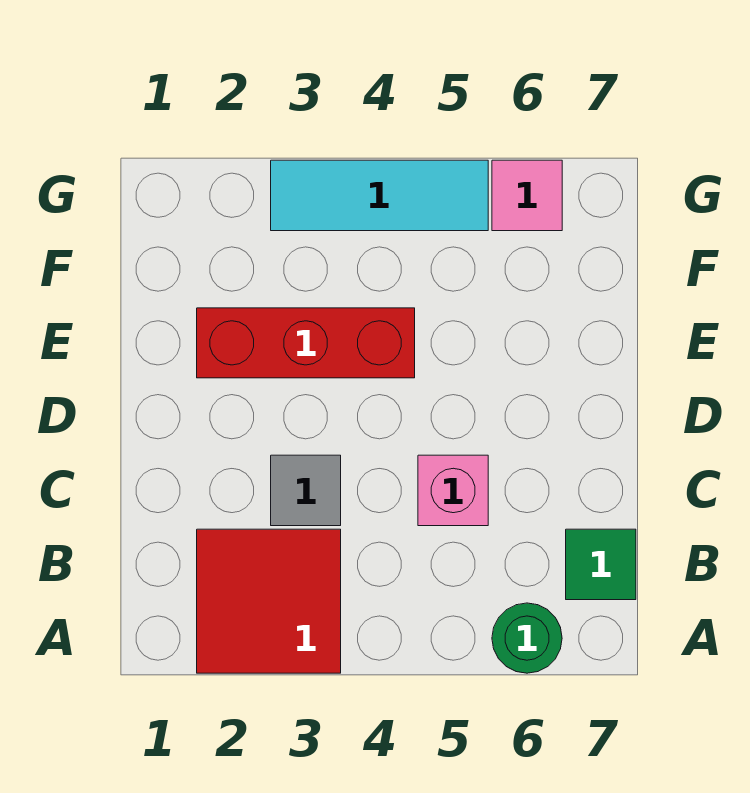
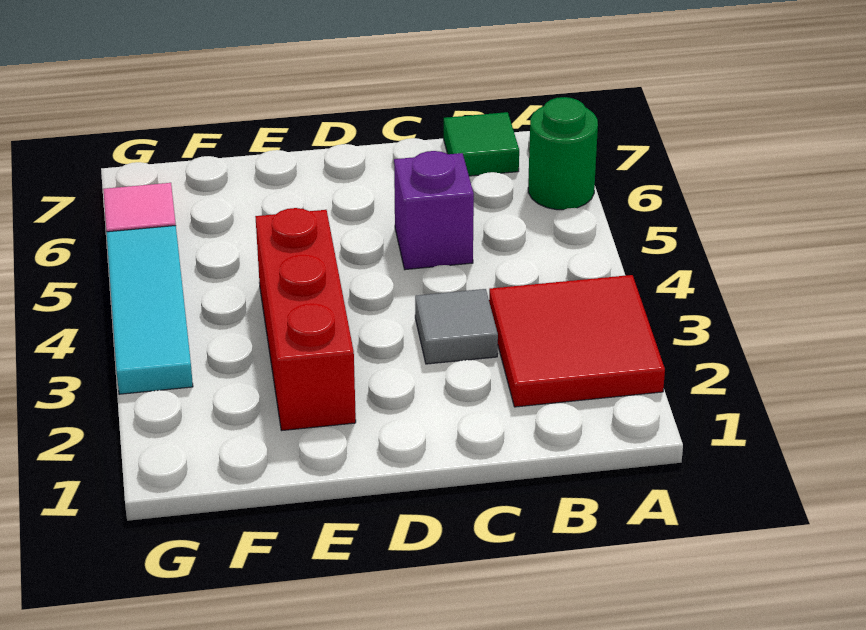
pink brick C5 level 1 -> purple brick C5 level 1

